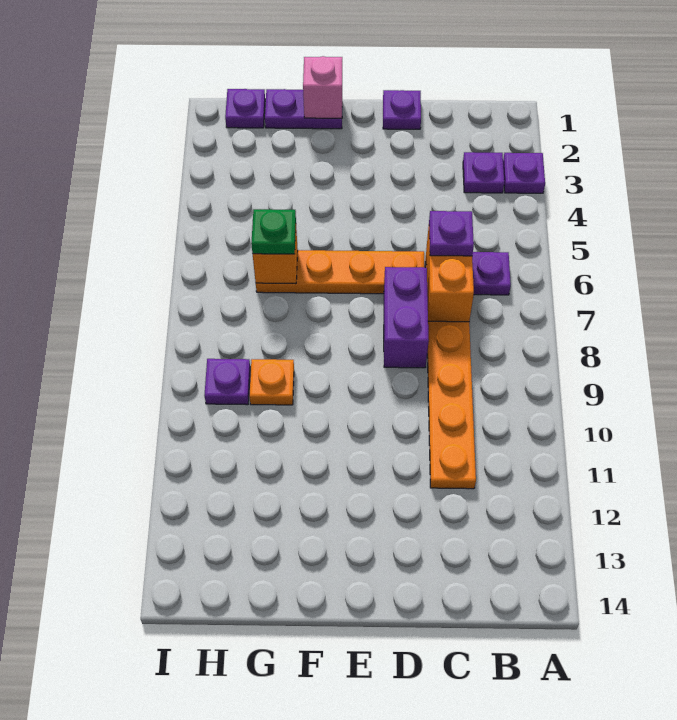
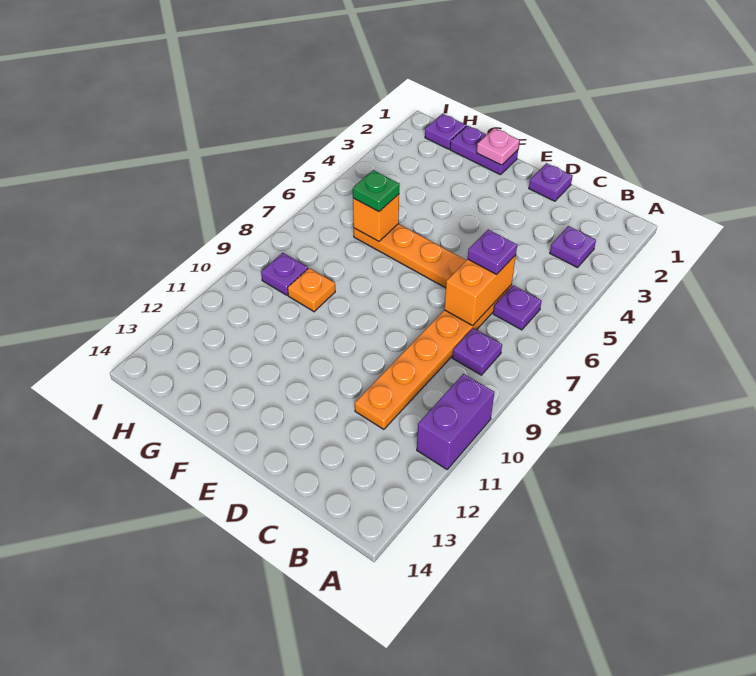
purple plate A3 level 1 -> purple plate B8 level 1
purple brick D7:D8 level 1 -> purple brick A10:A11 level 1
pink brick F1 level 2 -> pink plate F1 level 2

